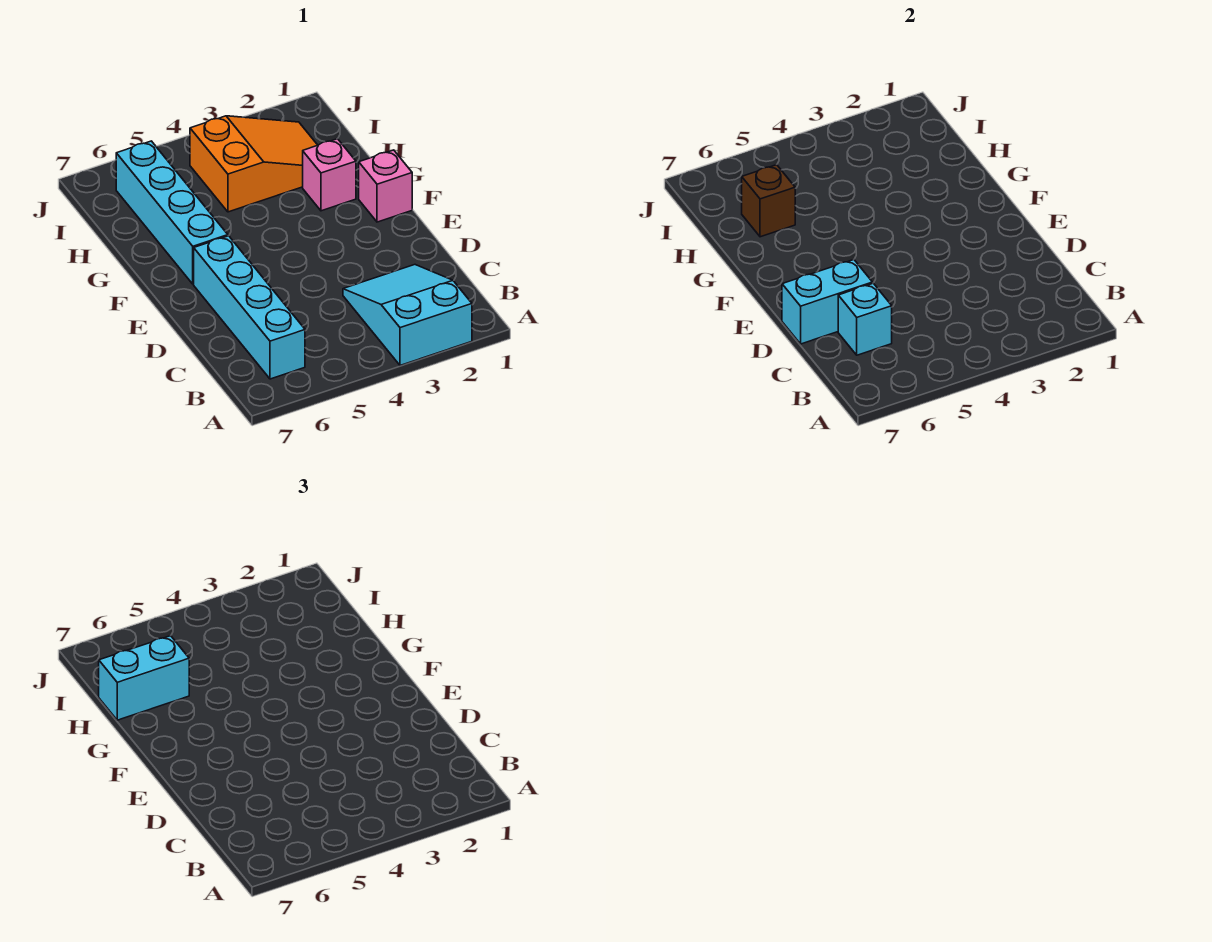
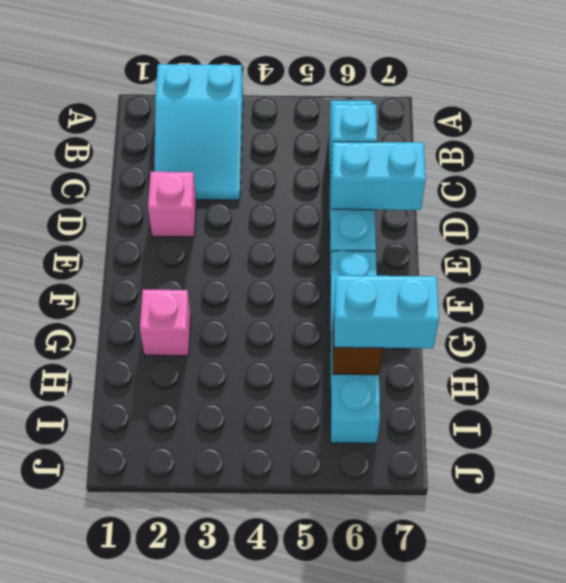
pink brick F1 level 1 -> pink brick D2 level 1
orange slope H2:I4 level 1 top 4 -> none

